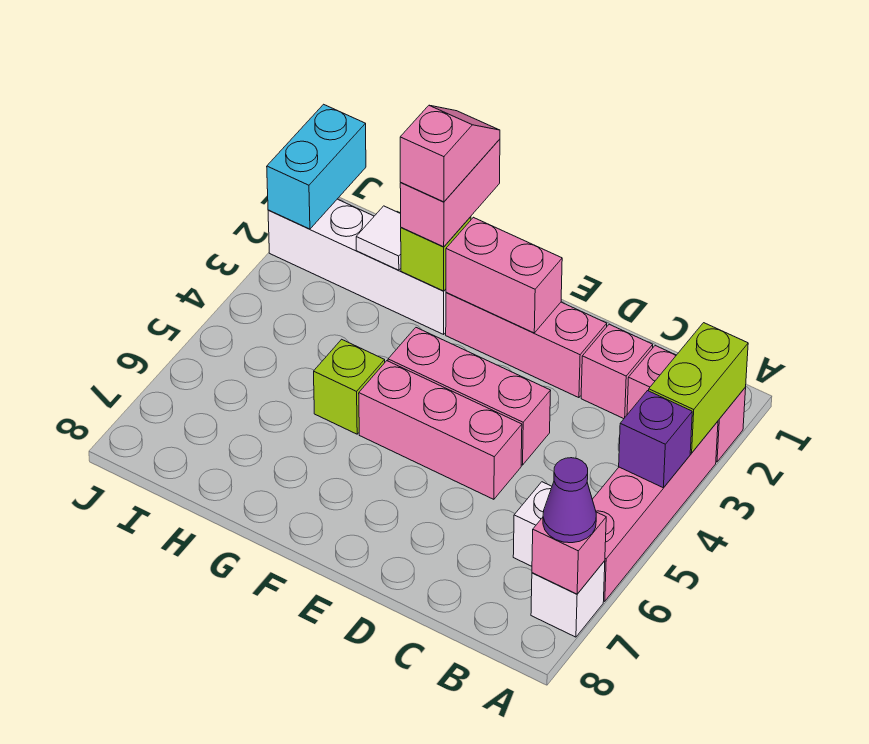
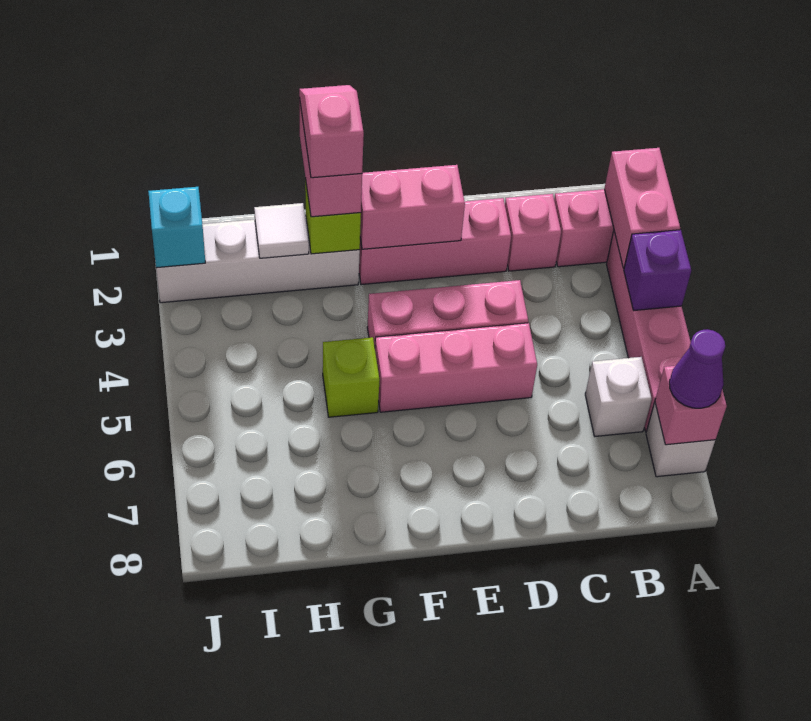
lime brick A2:A3 level 2 -> pink brick A2:A3 level 2
cyan brick J1:J2 level 2 -> cyan brick J2 level 2

